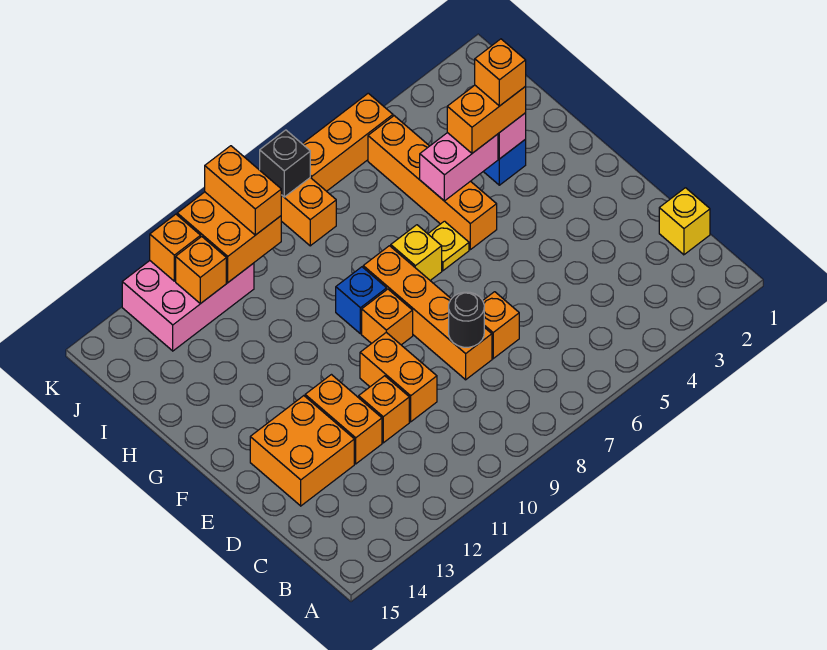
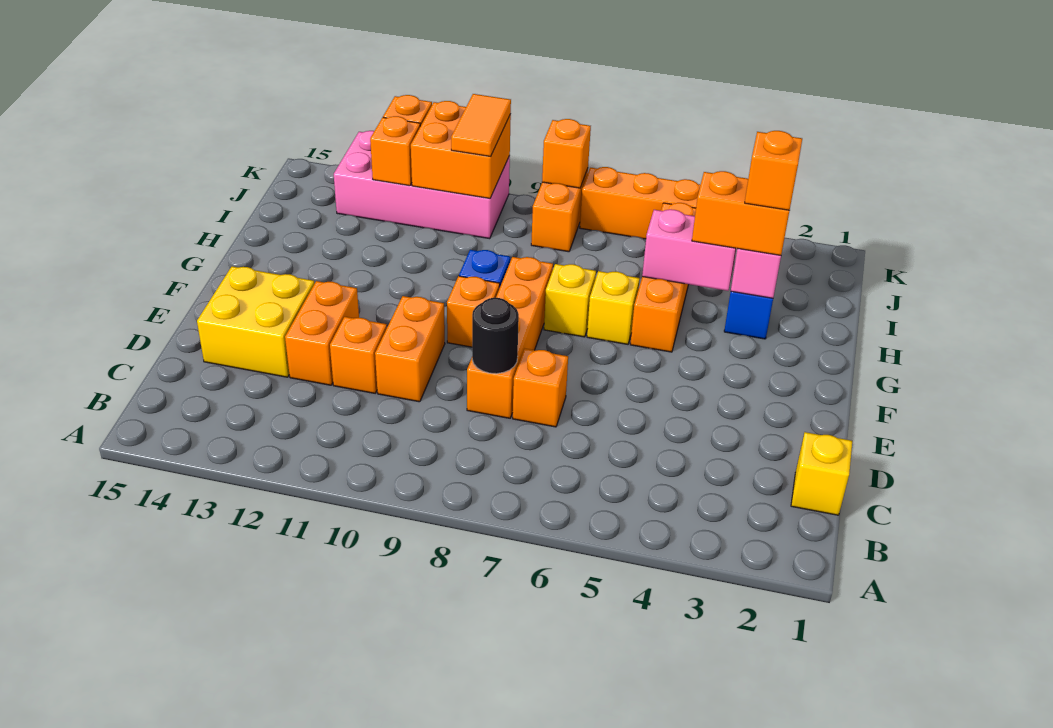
orange brick D13:E14 level 1 -> yellow brick D13:E14 level 1
yellow plate G6 level 1 -> yellow brick G6 level 1
orange brick J10:K10 level 3 -> orange tile J10:K10 level 3
pink brick J11:K13 level 1 -> pink brick J10:K13 level 1
black brick K8 level 2 -> orange brick K8 level 2

